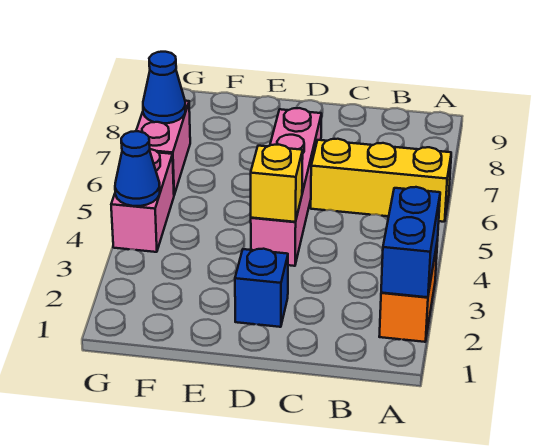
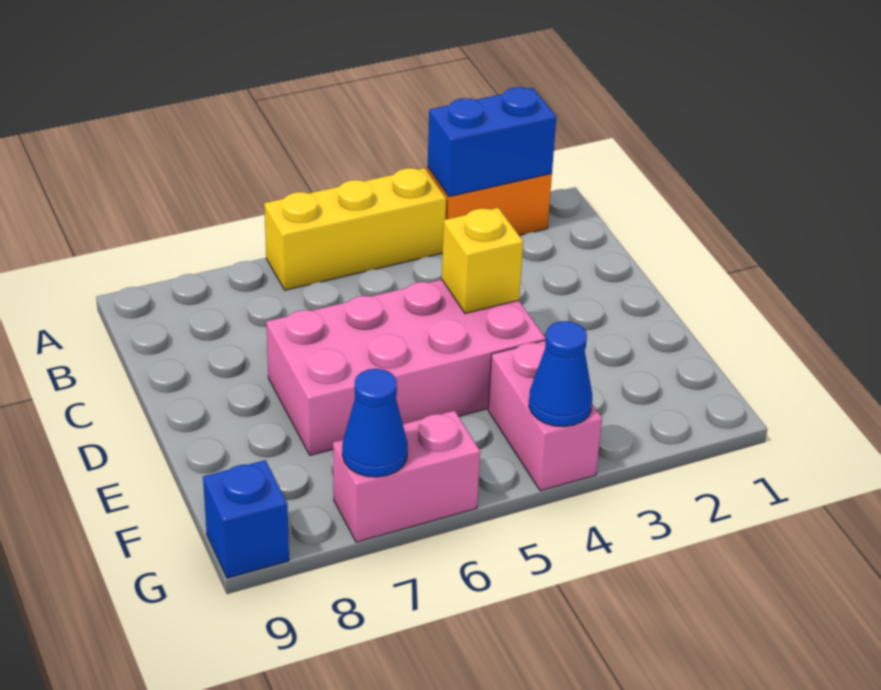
yellow brick A6:C6 level 1 -> yellow brick A4:A6 level 1
blue brick D2 level 1 -> blue brick G9 level 1
pink brick D4:D7 level 1 -> pink brick D4:E7 level 1
pink brick G4:G5 level 1 -> pink brick F4:G4 level 1

